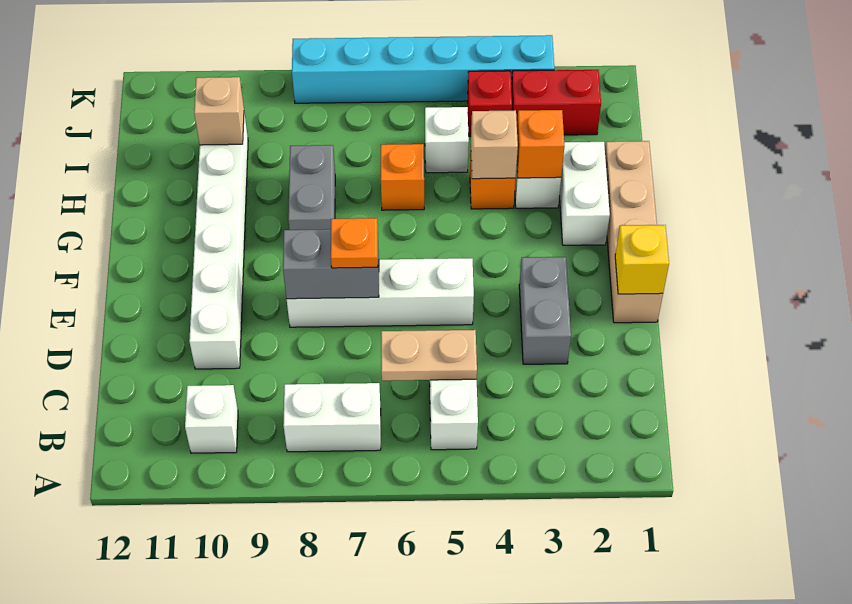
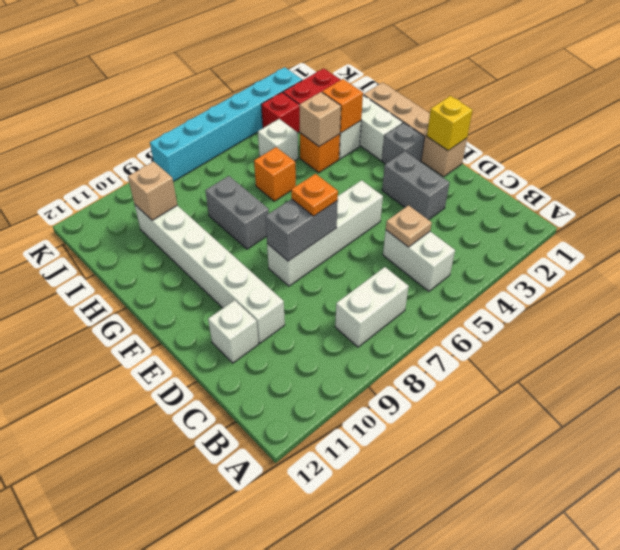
white brick B10 level 1 -> white brick D11 level 1
tan plate C5:C6 level 2 -> tan plate C5 level 2
none -> grey brick F2 level 1

